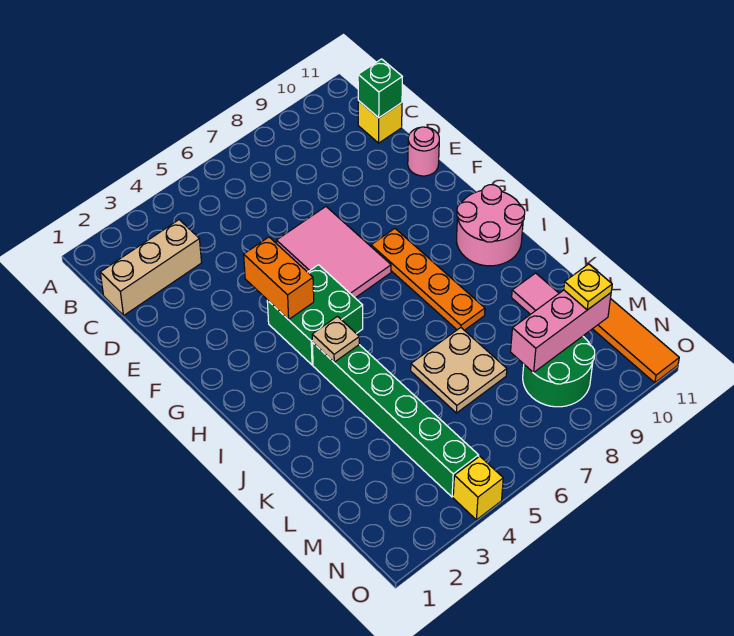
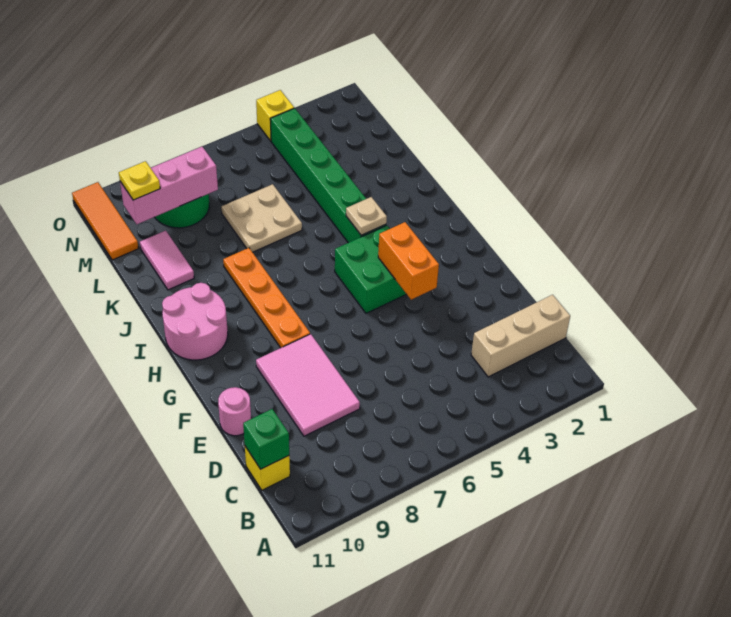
pink tile E6:G7 level 1 -> pink tile D8:F9 level 1

